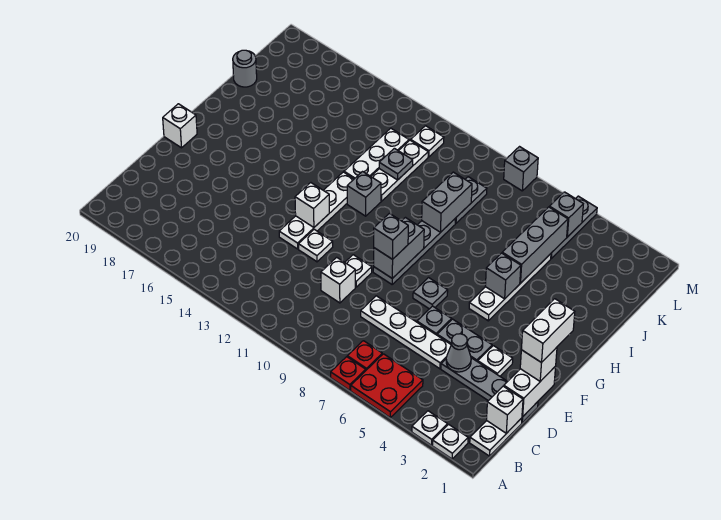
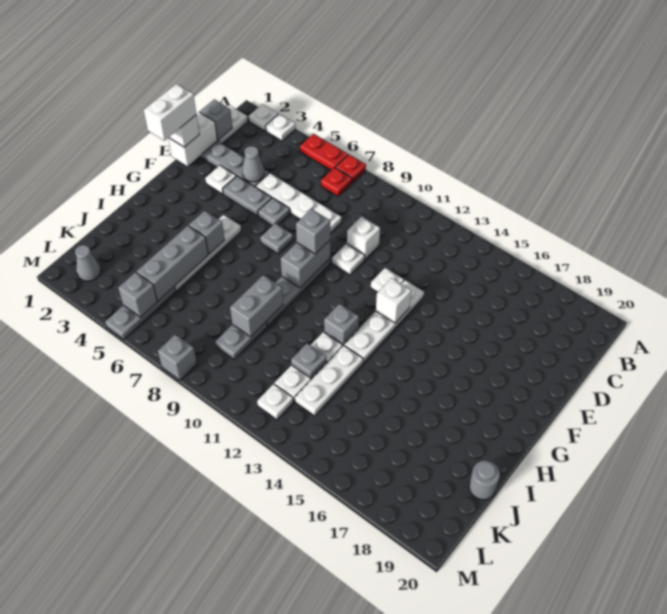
red plate A5:B6 level 1 -> red plate A5:A6 level 1
white brick C1 level 2 -> grey brick C1 level 2
white brick F20 level 1 -> none
none -> grey cone L2 level 1

